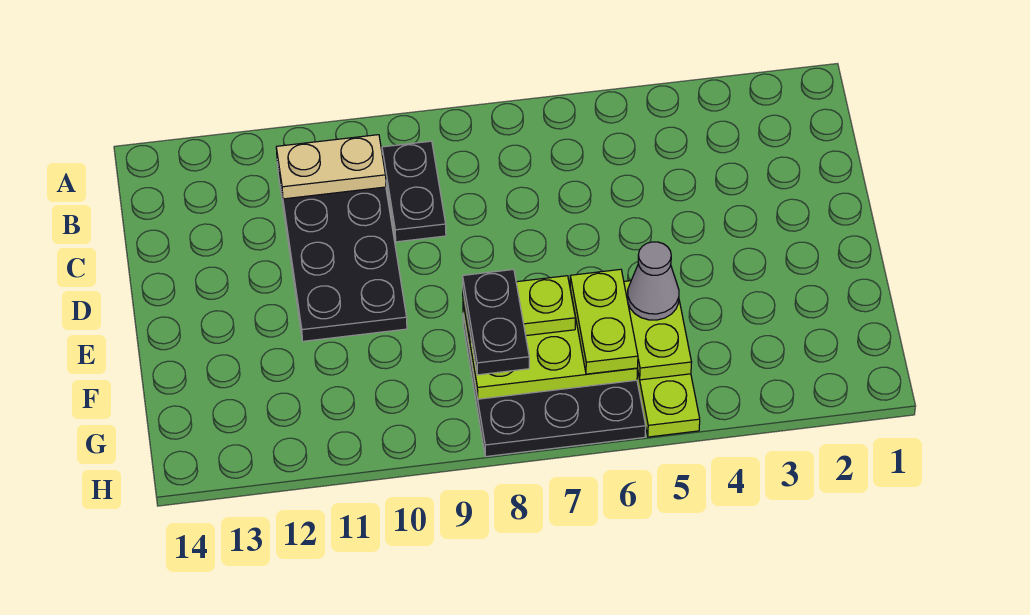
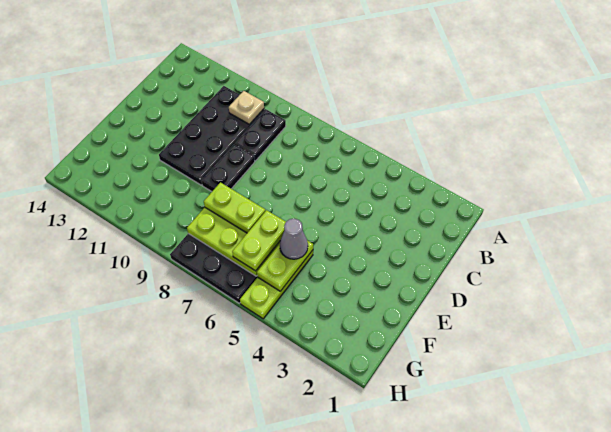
tan plate B10:B11 level 2 -> tan plate B10 level 2
black plate F8:G8 level 4 -> black plate D9:E9 level 1

